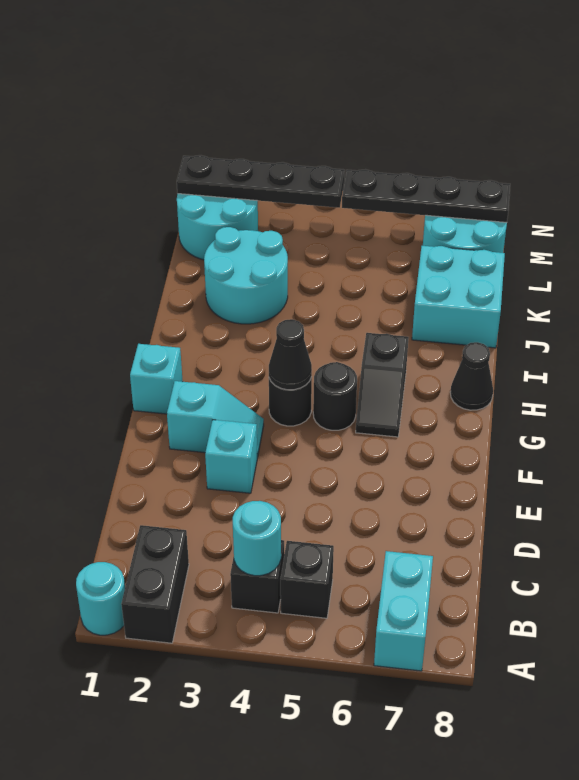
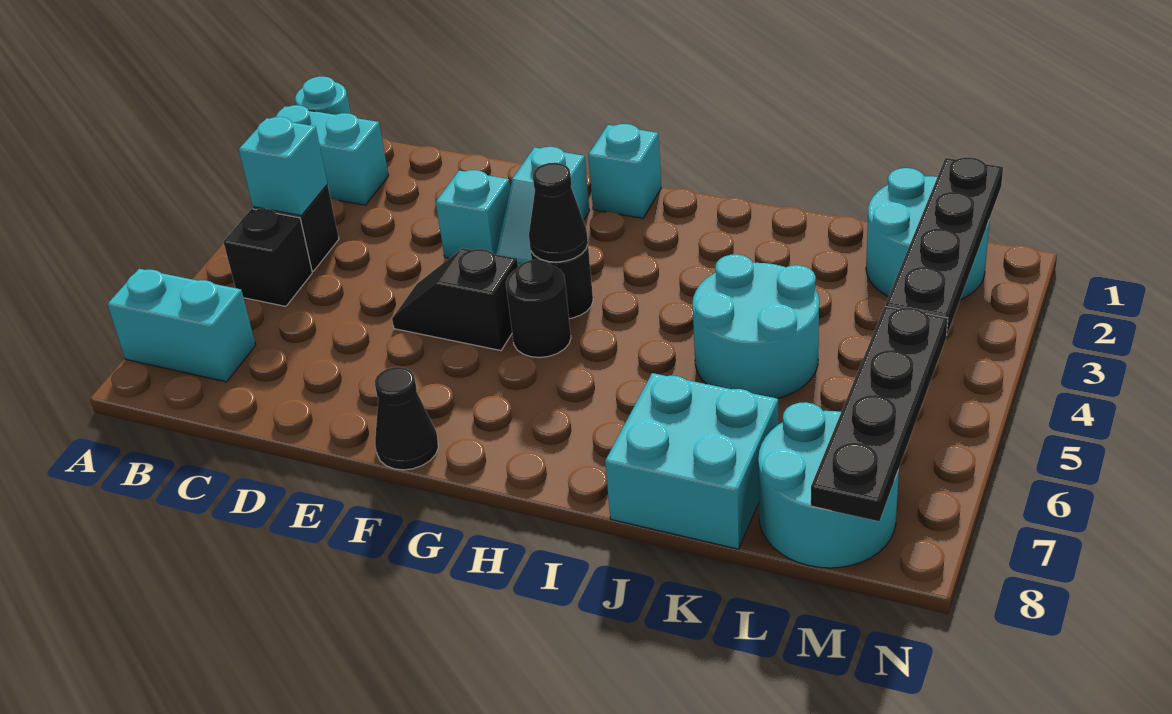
black brick A2:B2 level 1 -> cyan brick A2:B2 level 1
cyan round brick B4 level 2 -> cyan brick B4 level 2
black slope G6:H6 level 1 top H -> black slope E5:F5 level 1 top F
black cone H8 level 1 -> black cone F8 level 1
cyan round brick J2:K3 level 1 -> cyan round brick J4:K5 level 1

